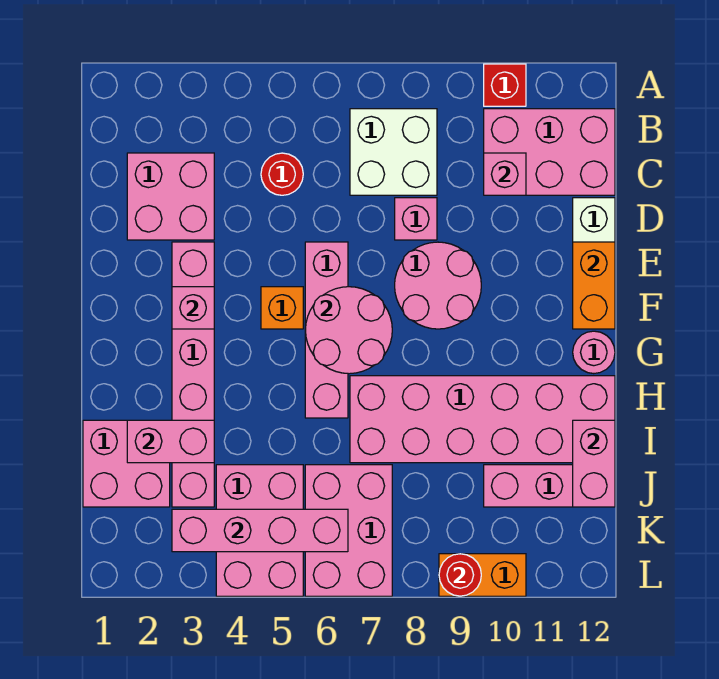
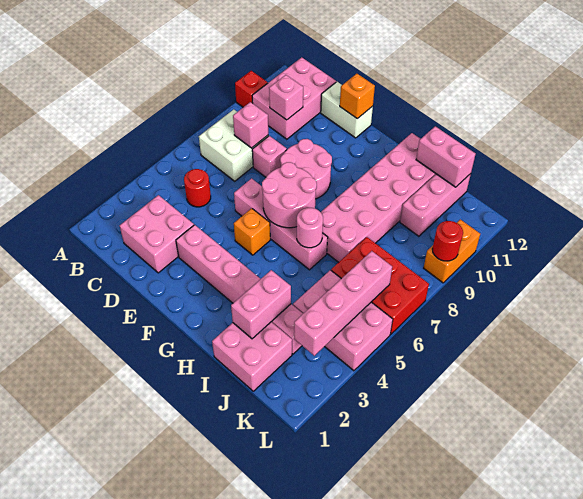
orange brick E12:F12 level 2 -> orange brick E12 level 2
pink brick F3 level 2 -> pink brick C8 level 2
pink round brick G12 level 1 -> pink round brick H6 level 2
pink brick J6:L7 level 1 -> red brick J6:L7 level 1

